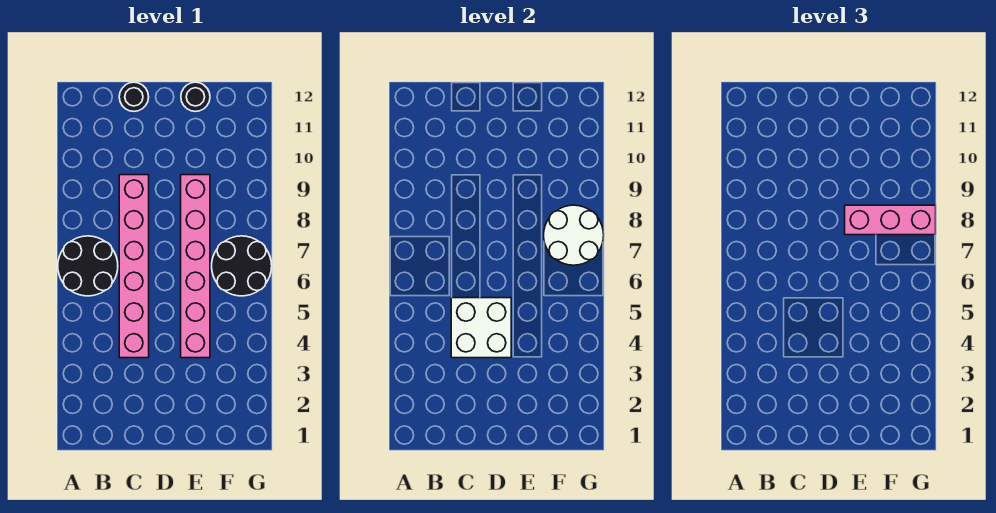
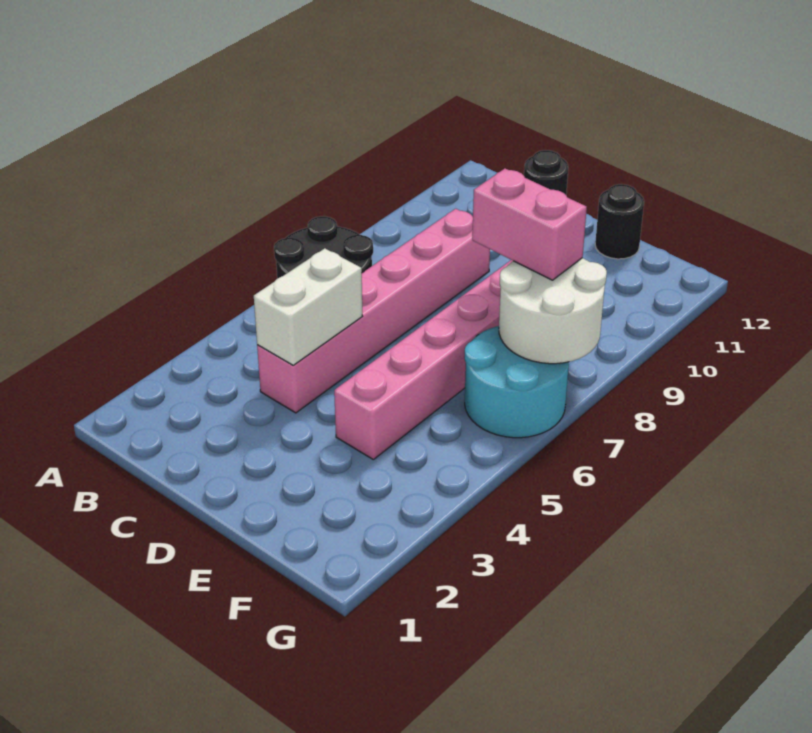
white brick C4:D5 level 2 -> white brick C4:C5 level 2
pink brick E8:G8 level 3 -> pink brick E8:F8 level 3
black round brick F6:G7 level 1 -> cyan round brick F6:G7 level 1

